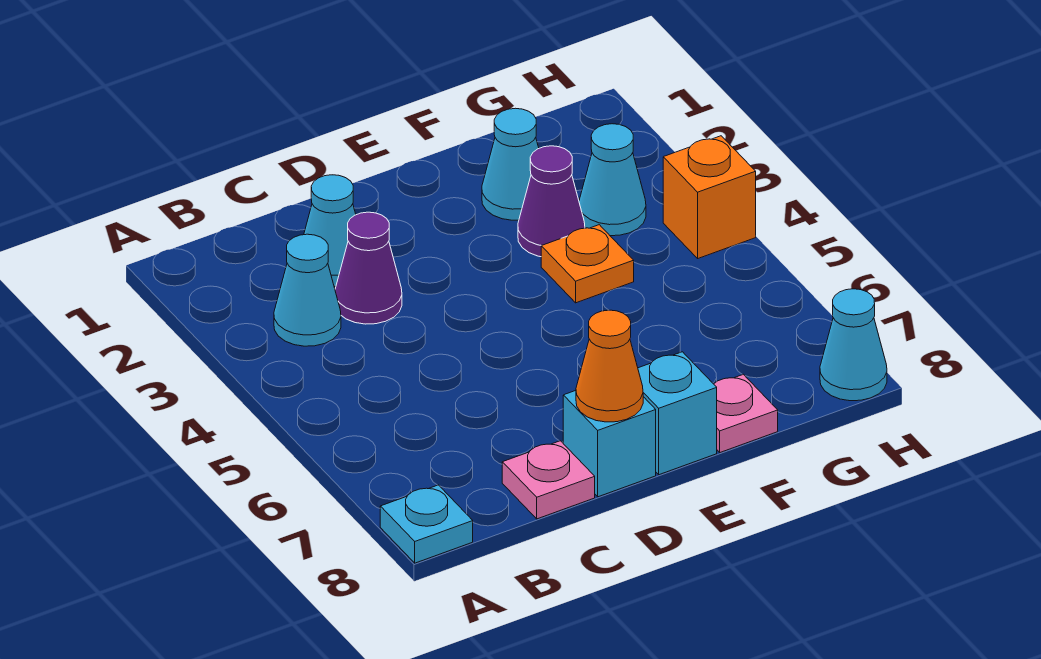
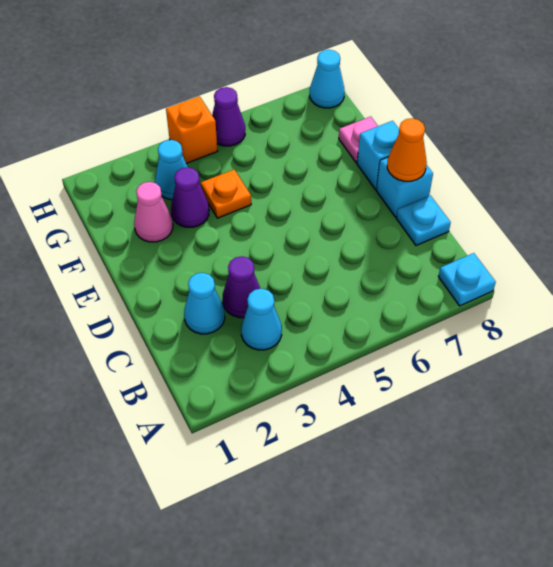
pink plate C8 level 1 -> cyan plate C8 level 1
cyan cone F2 level 1 -> pink cone F2 level 1
none -> purple cone H5 level 1

